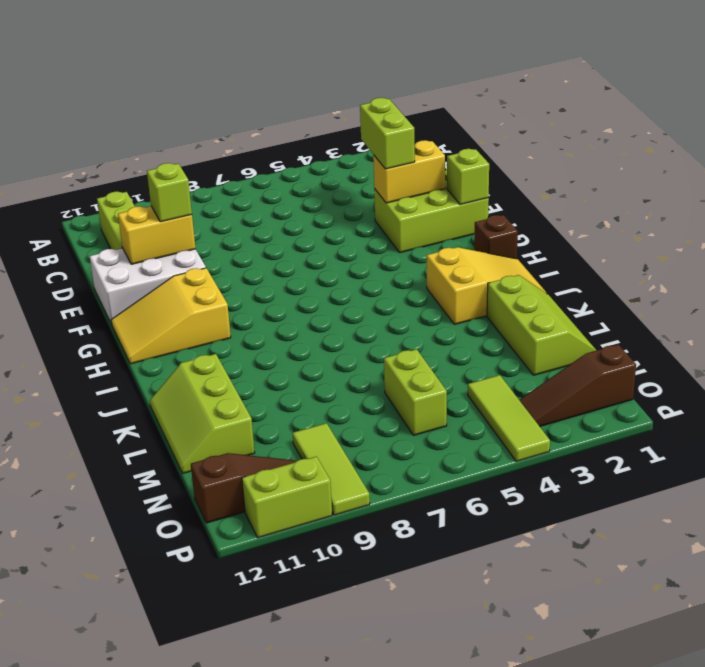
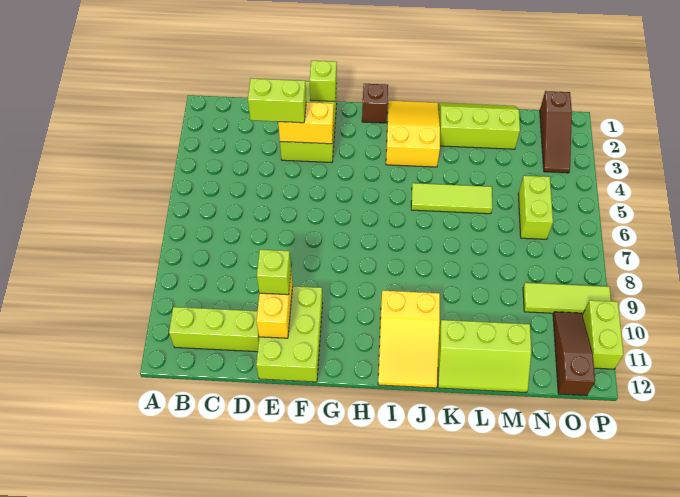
yellow brick E2:E3 level 2 -> yellow brick E3:F3 level 2
white brick E10:F12 level 1 -> lime brick E10:F12 level 1
yellow slope G10:H12 level 1 top 10 -> yellow slope I10:J12 level 1 top 10
lime brick M6:N6 level 1 -> lime brick N5:N6 level 1
lime tile N4:P4 level 1 -> lime tile J5:L5 level 1

